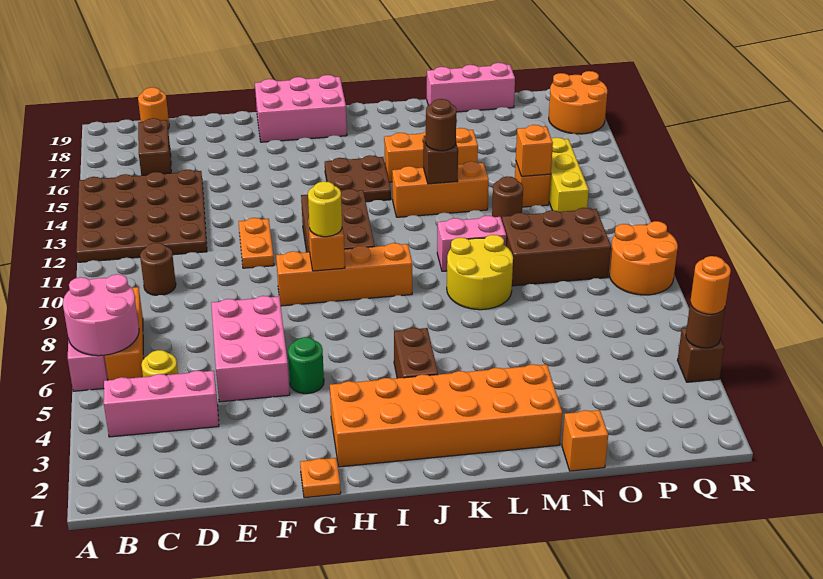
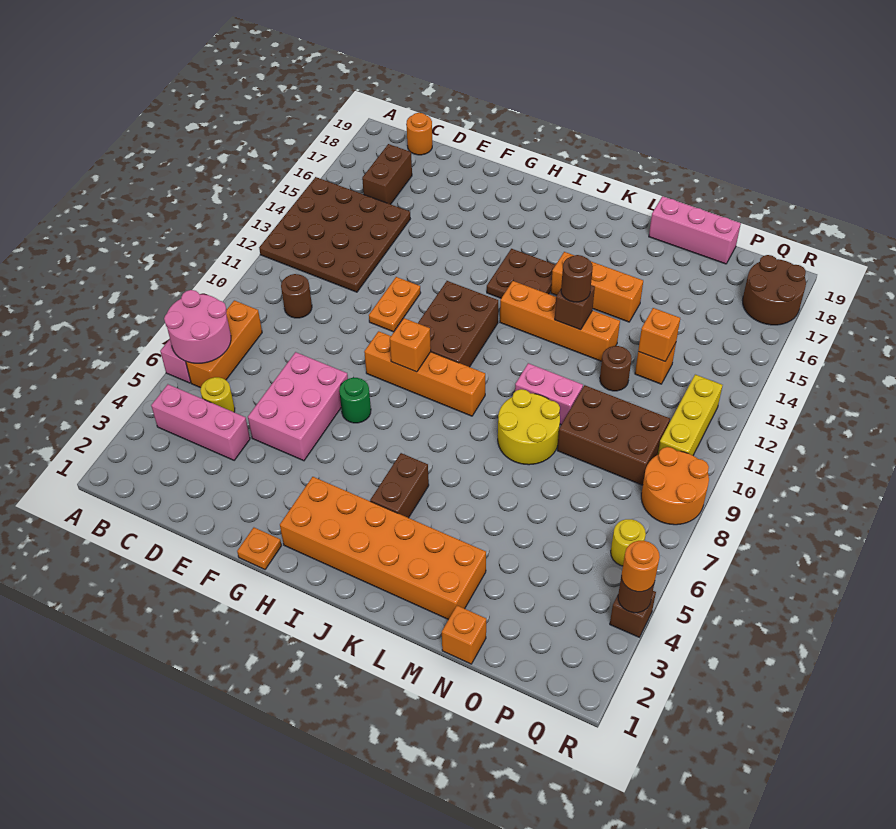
green round brick G5 level 1 -> green round brick G7 level 1
pink brick G18:I19 level 1 -> none
yellow round brick H9 level 3 -> yellow round brick Q6 level 1
orange brick K13:M13 level 1 -> orange brick J13:M13 level 1
yellow brick P12:P14 level 1 -> yellow brick Q10:Q12 level 1
orange round brick Q17:R18 level 1 -> brown round brick Q17:R18 level 1

